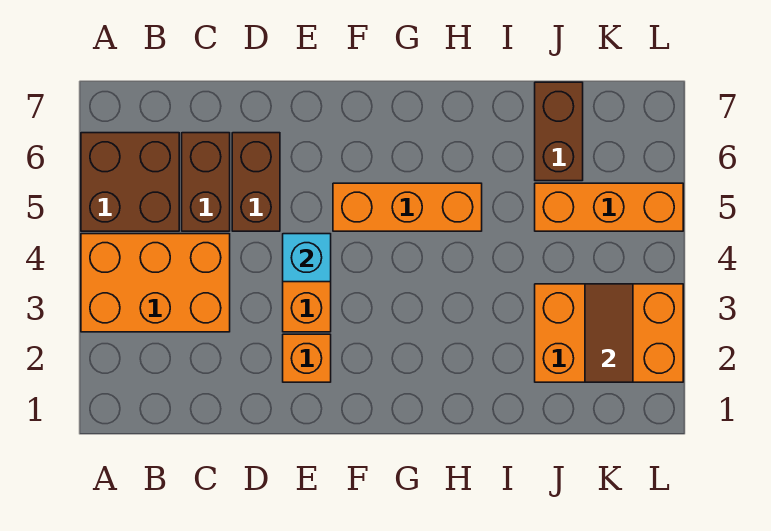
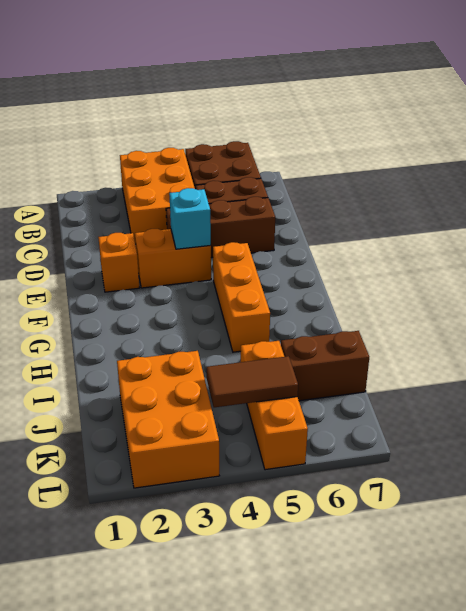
brown brick D5:D6 level 1 -> brown brick D4:D6 level 1
brown tile K2:K3 level 2 -> brown tile K4:K5 level 2

